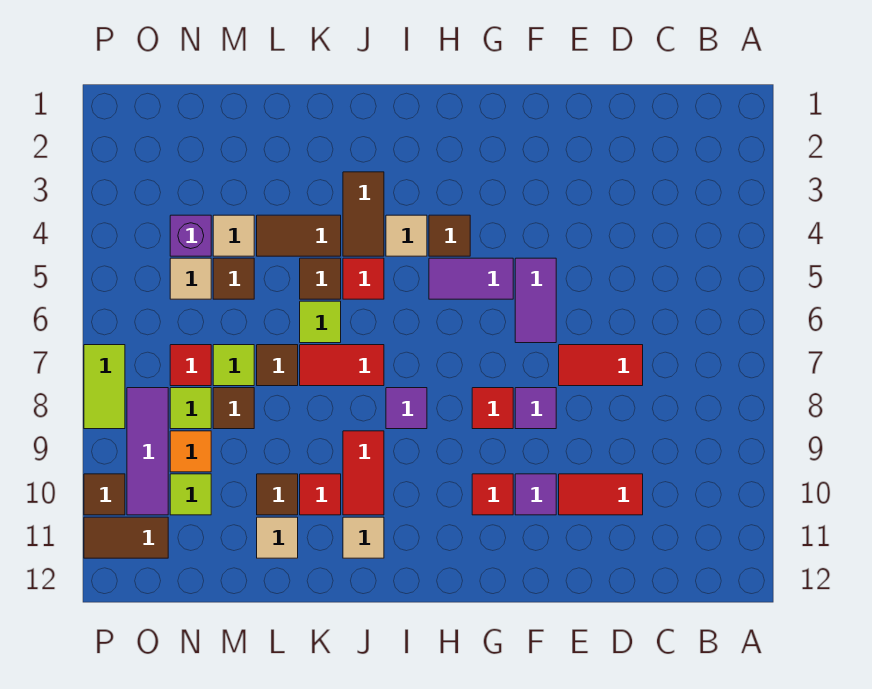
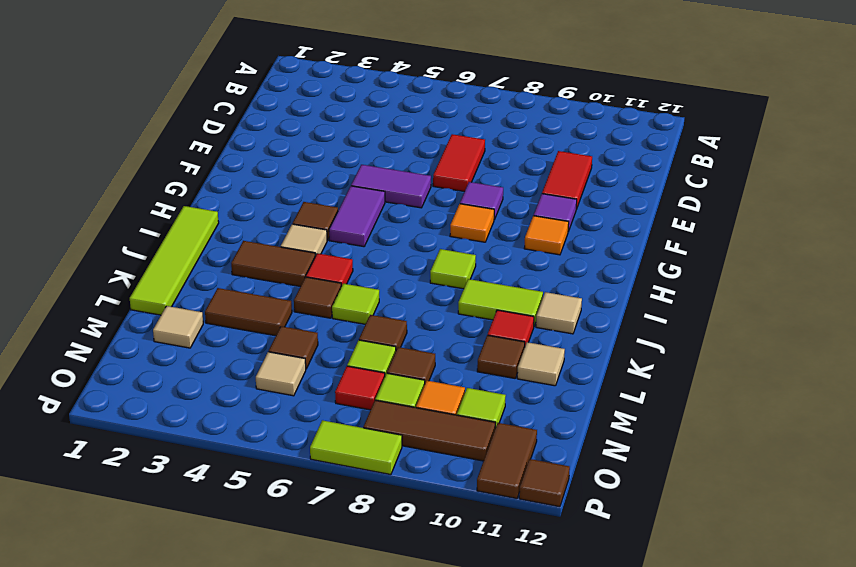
red tile G8 level 1 -> orange tile G8 level 1
red tile G10 level 1 -> orange tile G10 level 1
none -> lime tile I1:L1 level 1
purple tile I8 level 1 -> lime tile I8 level 1
red tile J7:K7 level 1 -> none
red tile J9:J10 level 1 -> lime tile J9:J10 level 1
brown tile K4:L4 level 1 -> brown tile L3:L4 level 1
tan tile M4 level 1 -> tan tile M2 level 1
purple brick N4 level 1 -> none
purple tile O8:O10 level 1 -> brown tile O8:O10 level 1
brown tile P10 level 1 -> brown tile P12 level 1

